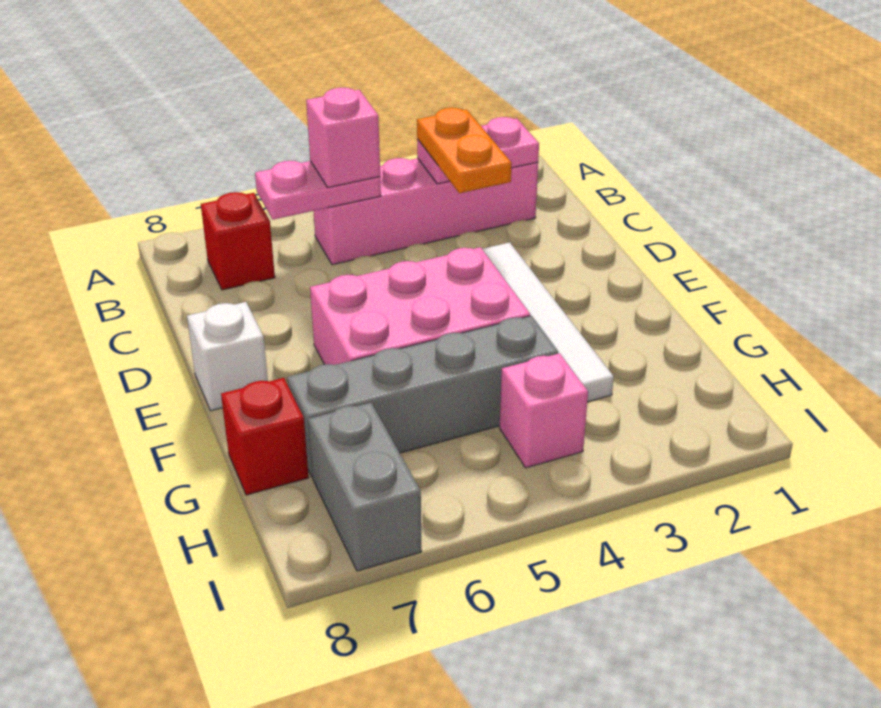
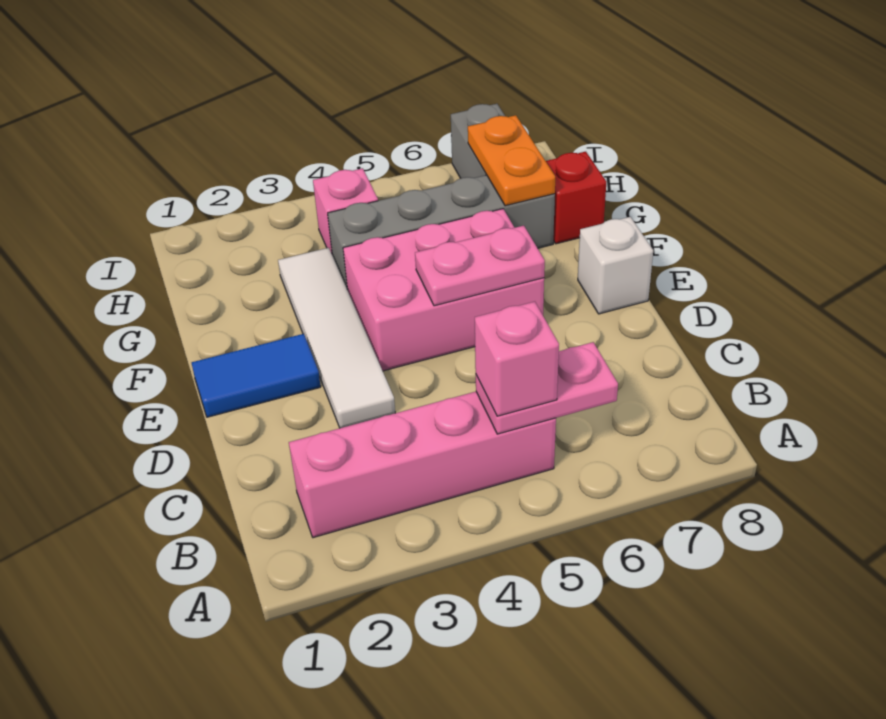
pink plate B2:B3 level 2 -> pink plate E5:E6 level 2
orange plate B3:C3 level 3 -> orange plate G7:H7 level 2
red brick B7 level 1 -> none
none -> blue tile E1:E2 level 1

